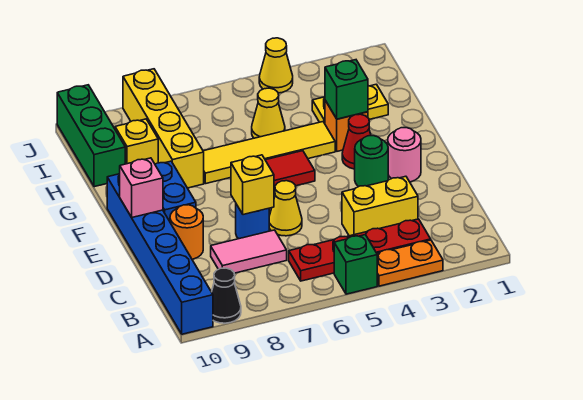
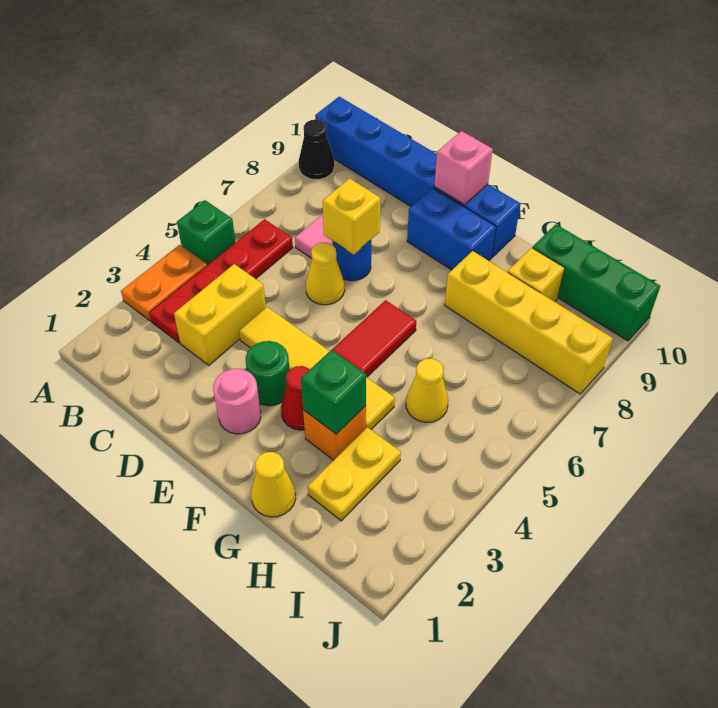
orange round brick D9 level 1 -> none
yellow tile G4:G7 level 1 -> yellow tile D4:G4 level 1
yellow cone J4 level 1 -> yellow cone G1 level 1

